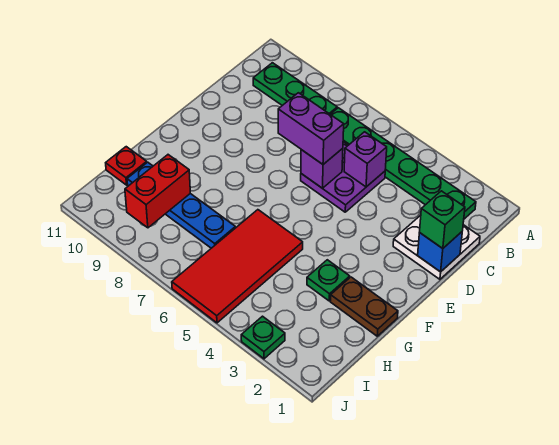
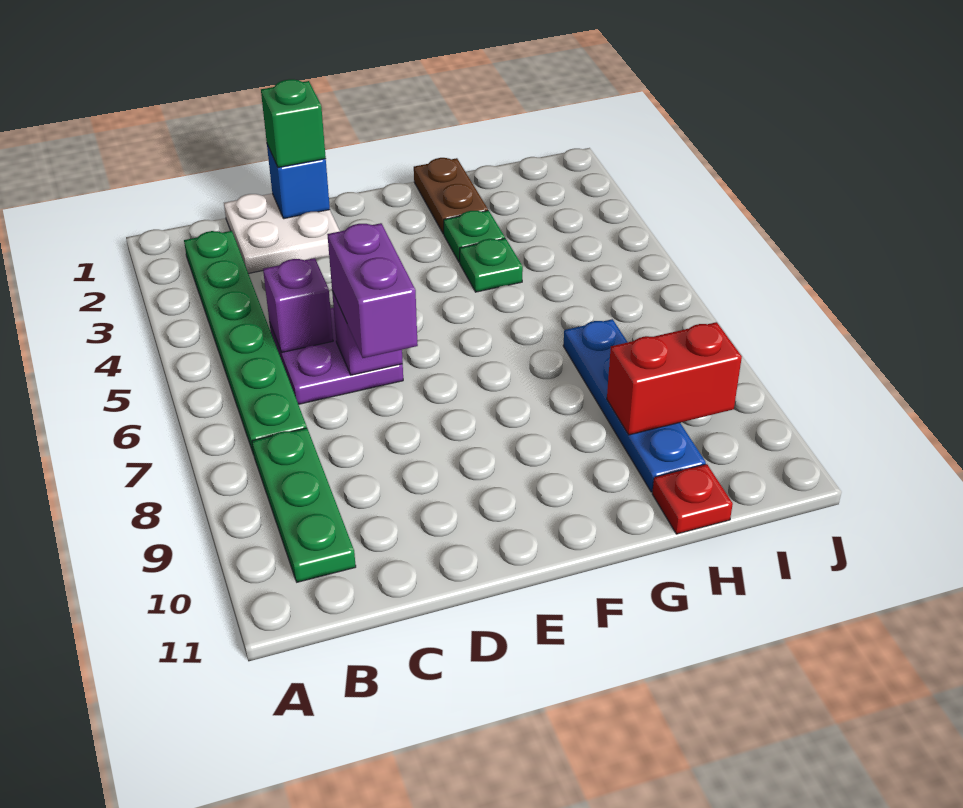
red tile G5:J6 level 1 -> none
green plate J3 level 1 -> green plate G4 level 1

